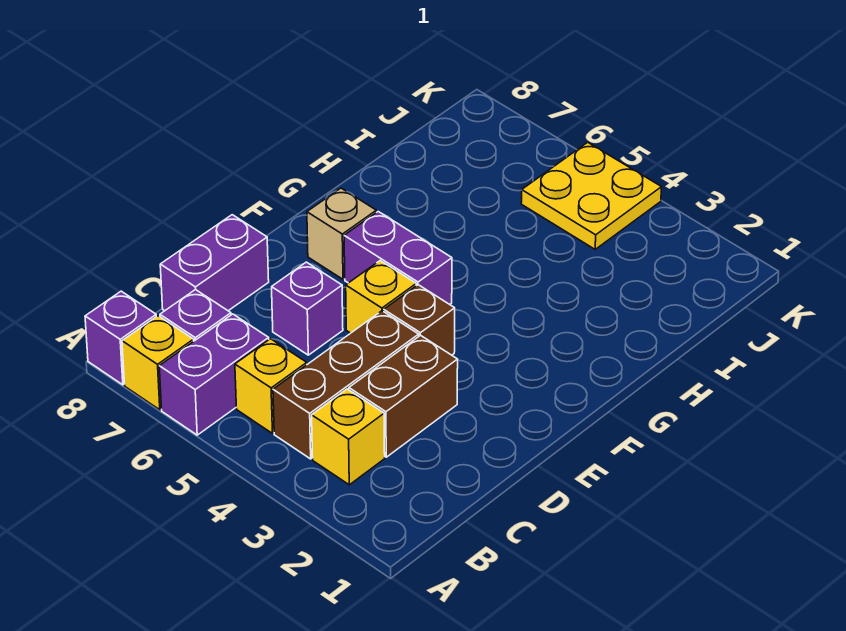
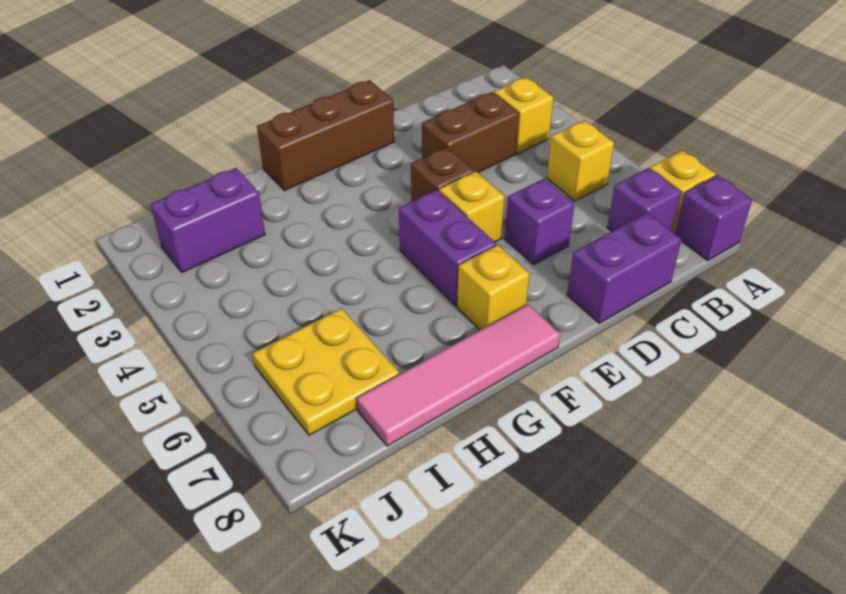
purple brick A6:B6 level 1 -> purple brick I2:J2 level 1
brown brick B4:D4 level 1 -> brown brick E1:G1 level 1
tan brick F7 level 1 -> yellow brick F7 level 1
none -> pink tile F8:I8 level 1
yellow plate J4:K5 level 1 -> yellow plate I6:J7 level 1

